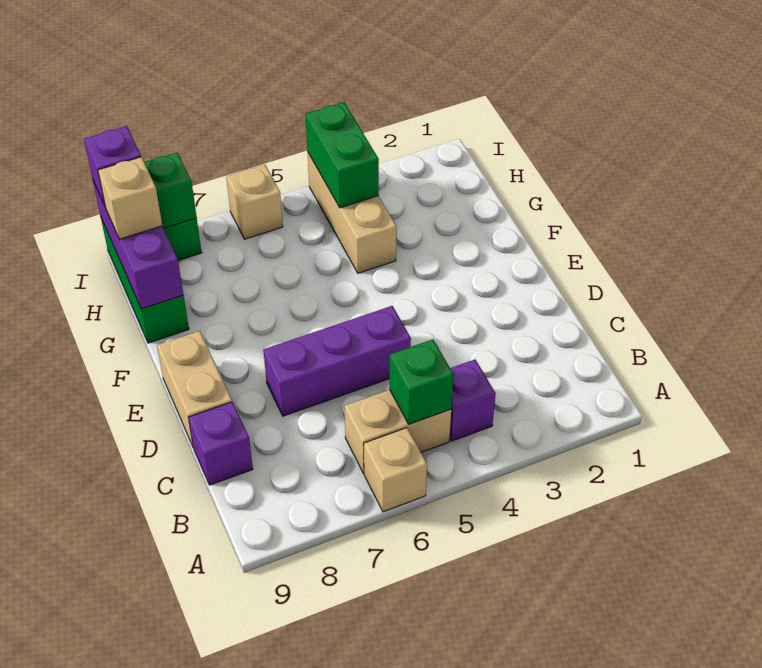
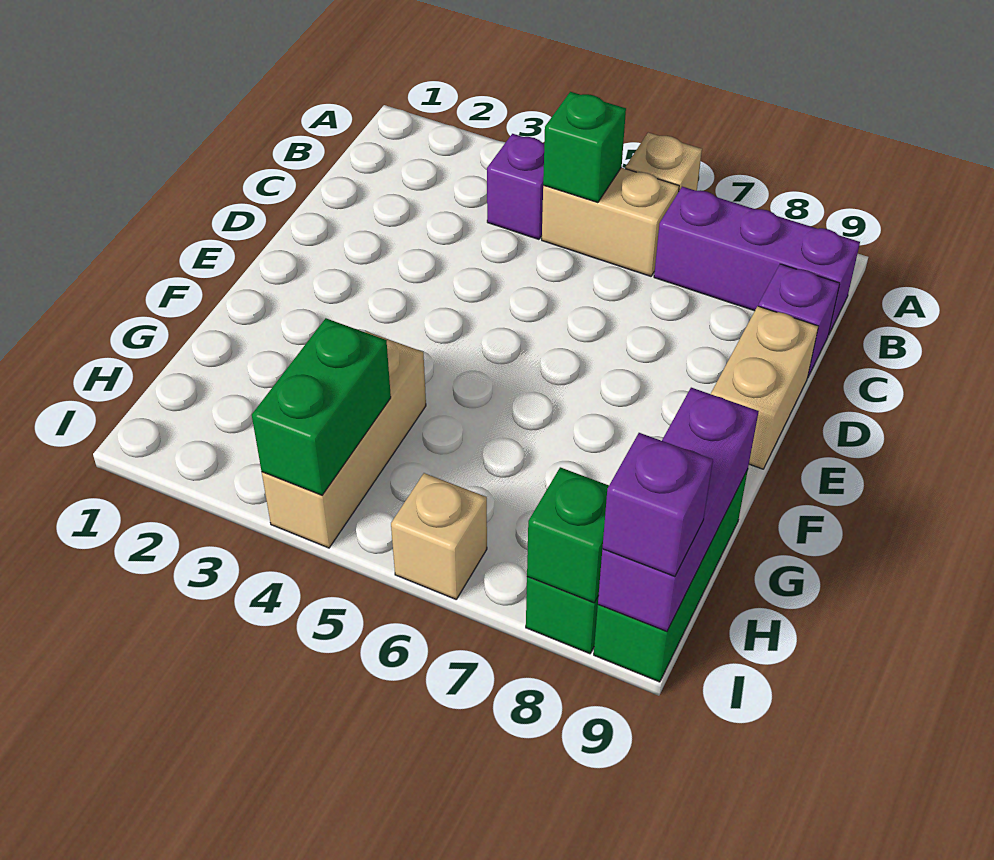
purple brick D5:D7 level 1 -> purple brick B7:B9 level 1
tan brick H9 level 3 -> none

